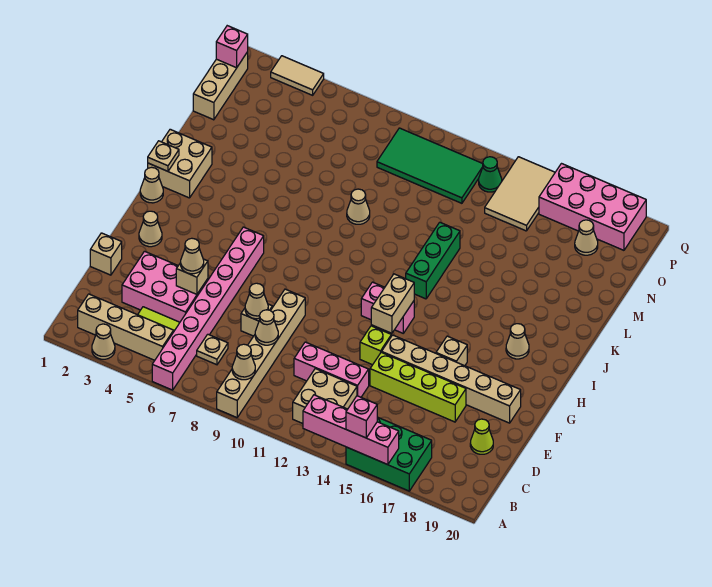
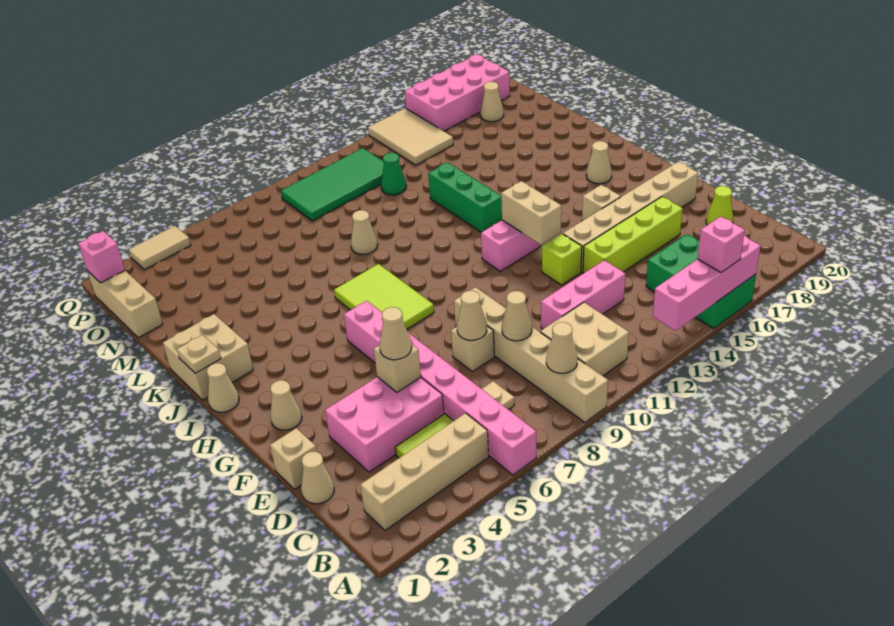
tan cone A3 level 1 -> tan cone D1 level 1
green brick A15:B17 level 1 -> green brick A15:C16 level 1
tan brick B12:C13 level 1 -> tan brick B10:C11 level 1
none -> lime tile H7:J8 level 1
green cone P13 level 1 -> green cone N12 level 1

